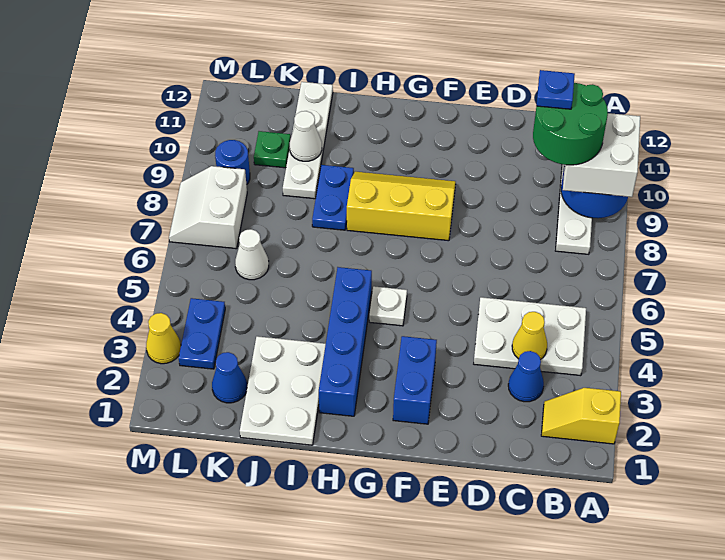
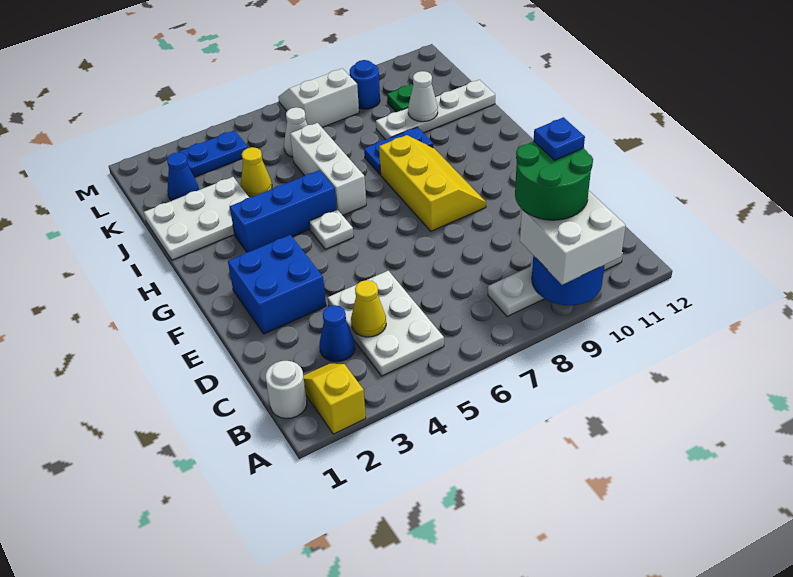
none -> white round brick B1 level 1
blue brick F2:F3 level 1 -> blue brick E2:F3 level 1
blue brick H2:H5 level 1 -> blue brick H3:H5 level 1
none -> white brick H6:J6 level 1
yellow cone M3 level 1 -> yellow cone J4 level 1

